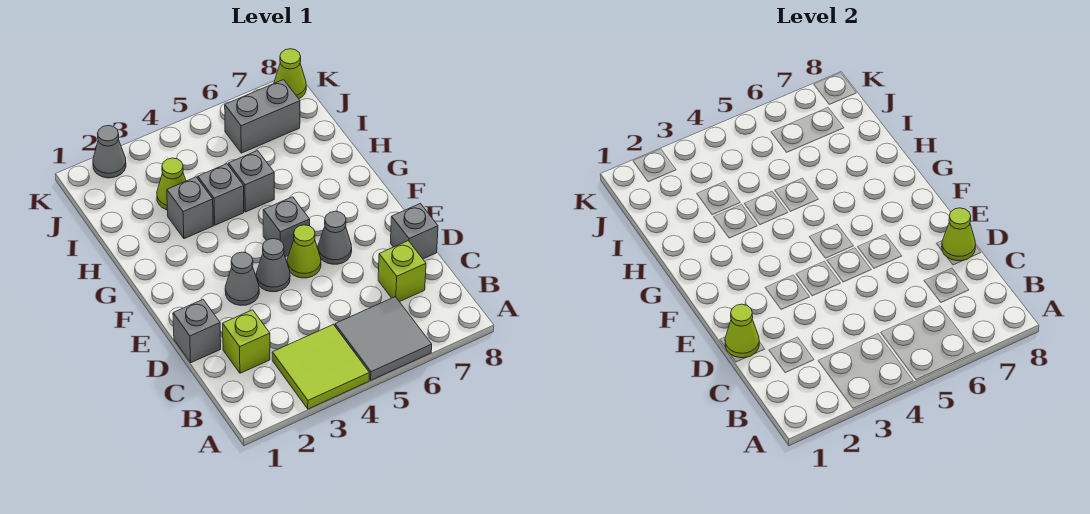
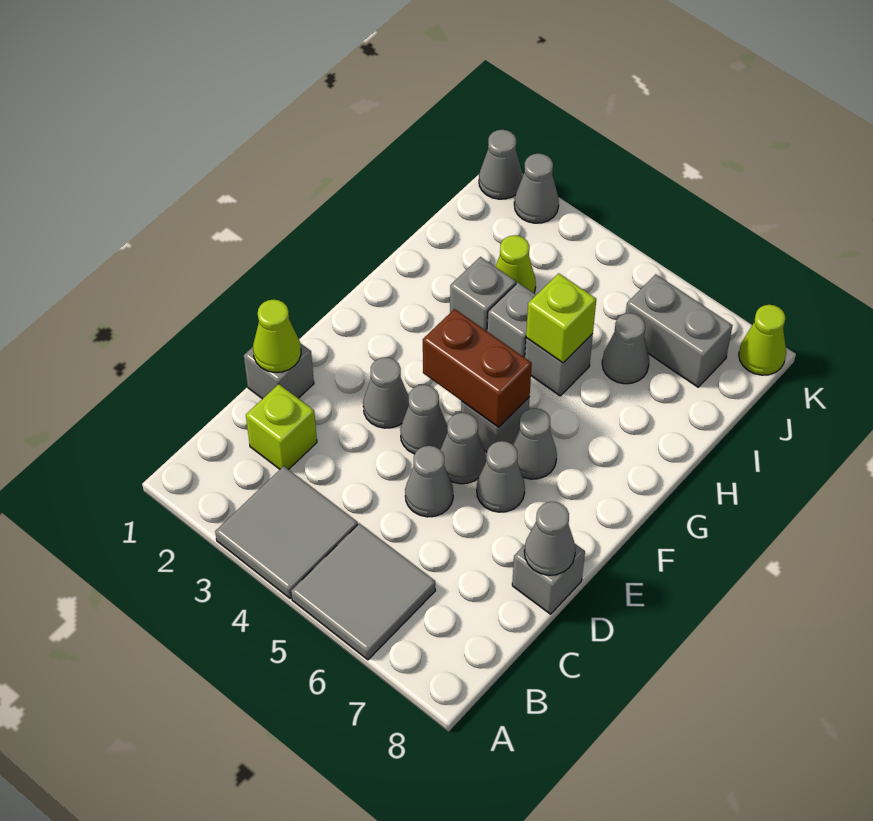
lime tile A3:B4 level 1 -> grey tile A3:B4 level 1
lime brick C7 level 1 -> lime brick H5 level 2
none -> grey cone D5 level 1
lime cone D8 level 2 -> grey cone D8 level 2
lime cone E5 level 1 -> grey cone E5 level 1
none -> brown brick F4:F5 level 2
none -> grey cone F6 level 1
none -> grey cone I6 level 1
none -> grey cone K1 level 1

